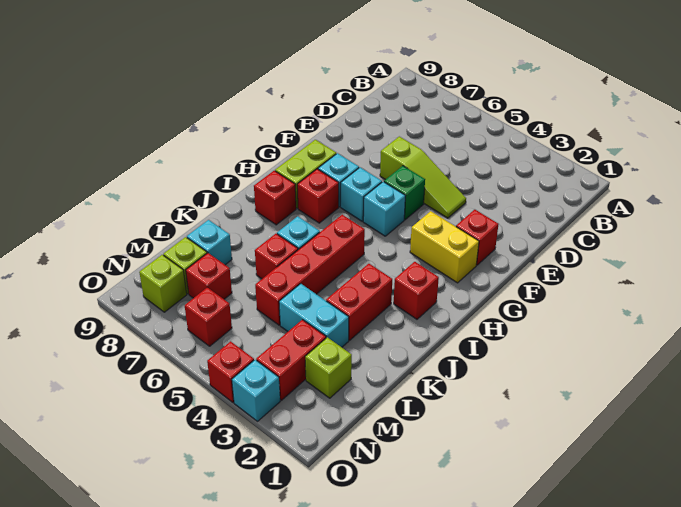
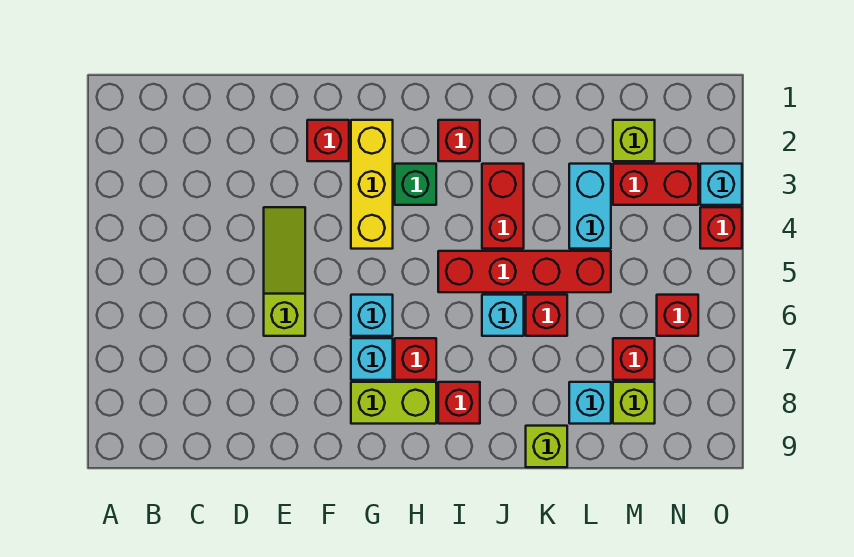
green brick F5 level 1 -> green brick H3 level 1
yellow brick G2:G3 level 1 -> yellow brick G2:G4 level 1
cyan brick G5 level 1 -> none
red brick J3:K3 level 1 -> red brick J3:J4 level 1
lime brick N8 level 1 -> lime brick K9 level 1

